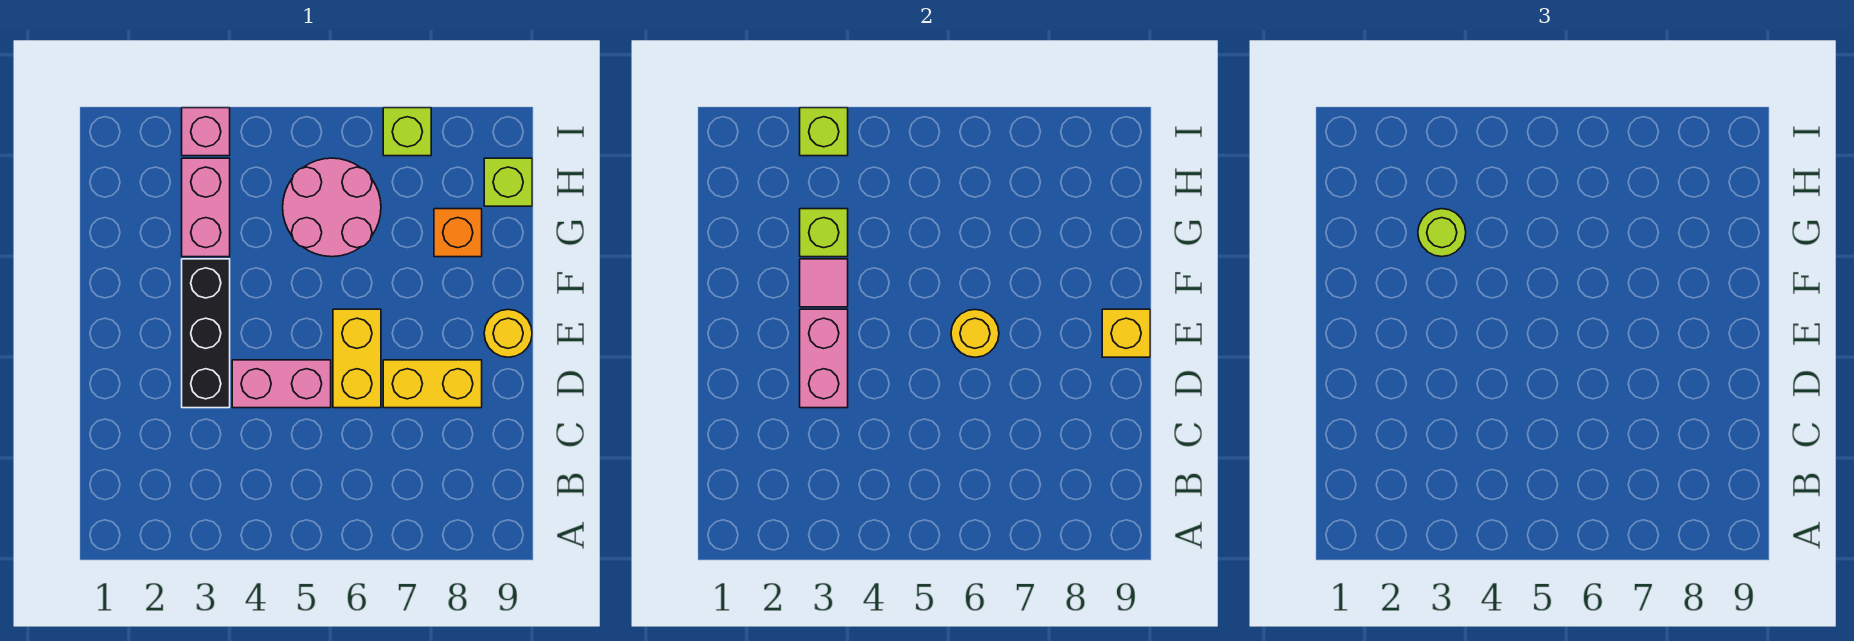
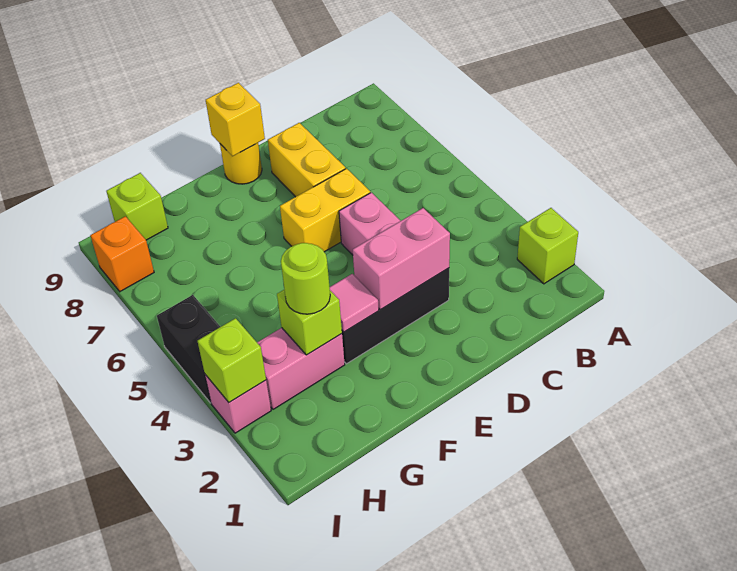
yellow round brick E6 level 2 -> none
pink round brick G5:H6 level 1 -> none
orange brick G8 level 1 -> orange brick I8 level 1
none -> black brick I4:I5 level 1
lime brick I7 level 1 -> lime brick A2 level 1

